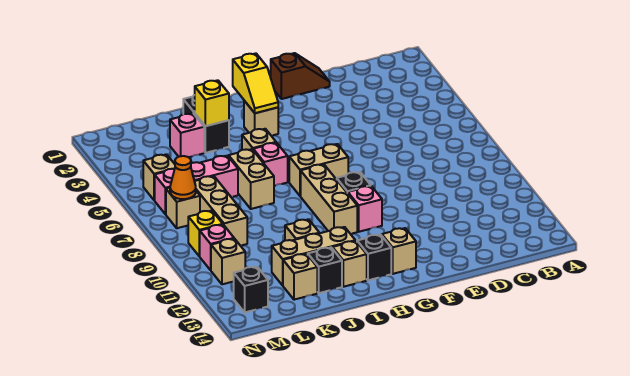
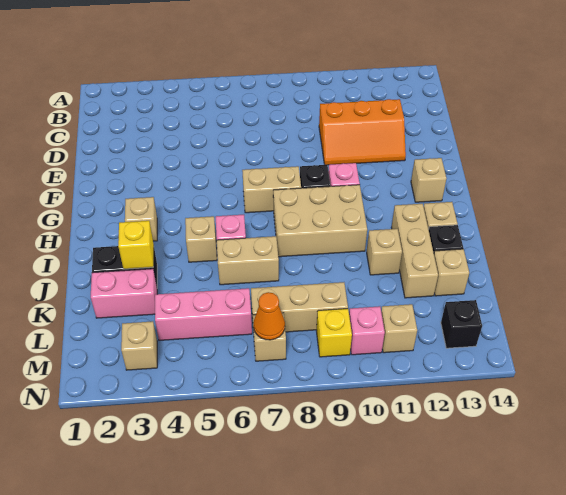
none -> orange slope D10:E12 level 1 top D
brown slope E1:F1 level 1 top F -> none
tan brick G7:H7 level 1 -> tan brick G7:G8 level 1
yellow slope H2:H3 level 2 top 2 -> none
tan brick H8:H10 level 1 -> tan brick H8:I10 level 1
black brick H13 level 1 -> none
pink brick K3 level 1 -> pink brick K2:K3 level 1
pink brick K6:M6 level 1 -> pink brick L4:L6 level 1
tan brick M5 level 1 -> tan brick M3 level 1

